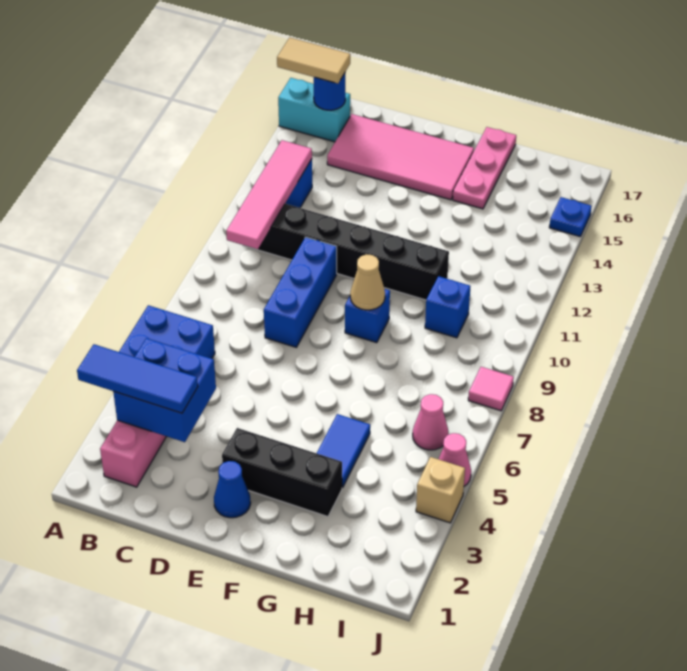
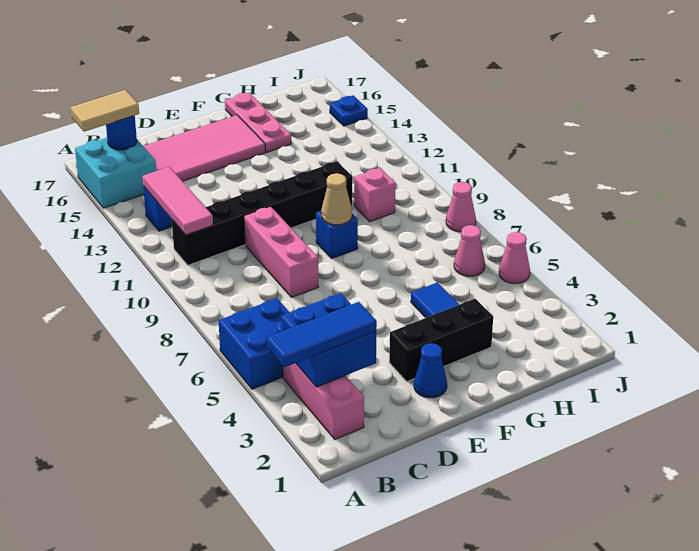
cyan brick A16:B16 level 1 -> cyan brick A15:B16 level 1
pink tile B10:B13 level 2 -> pink tile B11:B13 level 2
blue brick D8:D10 level 1 -> pink brick D8:D10 level 1
blue brick H10 level 1 -> pink brick H10 level 1
tan brick J4 level 1 -> none
pink tile J8 level 1 -> pink cone J8 level 1

